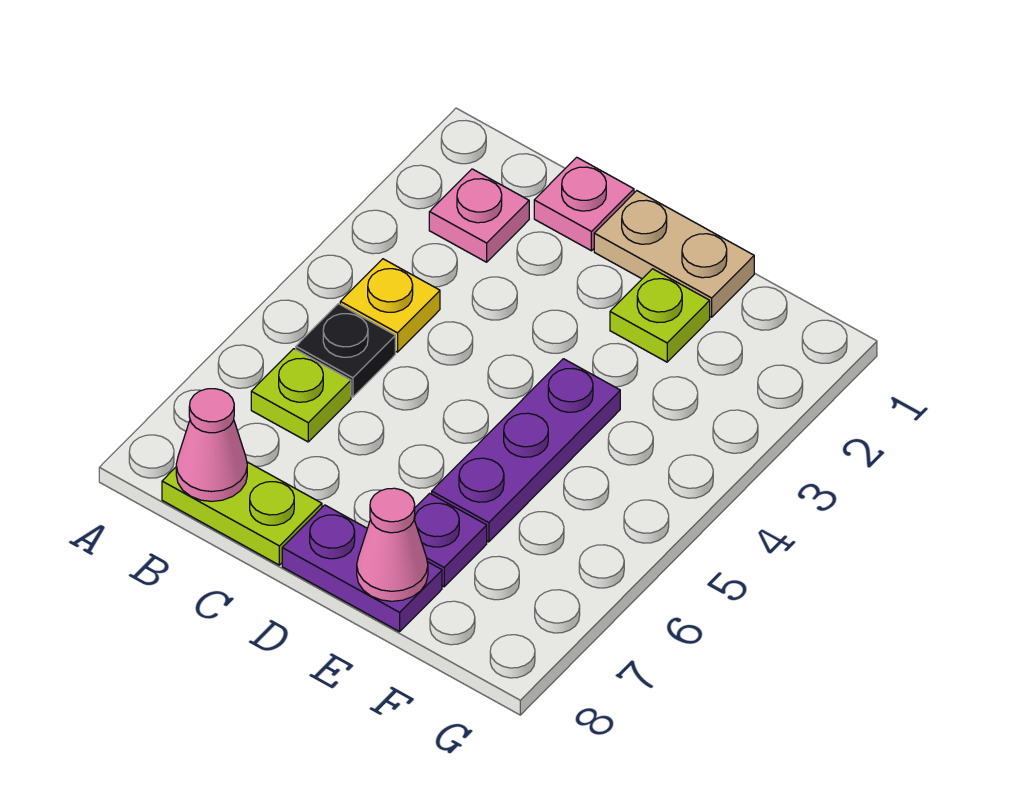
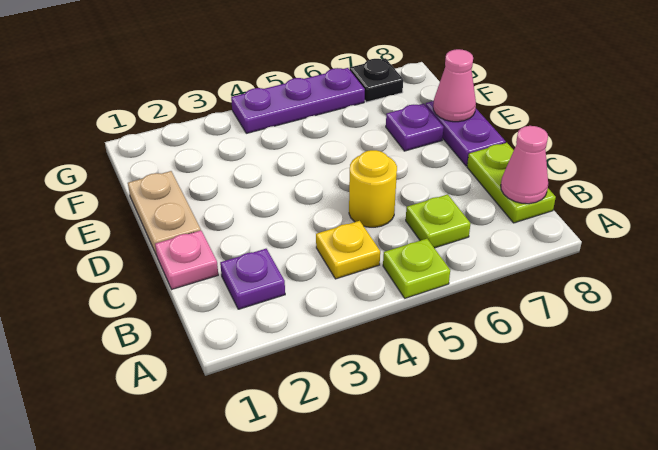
pink plate B2 level 1 -> purple plate B2 level 1
black plate B5 level 1 -> black plate G7 level 1
none -> yellow round brick C5 level 1
lime plate E2 level 1 -> lime plate A5 level 1
purple plate E4:E6 level 1 -> purple plate G4:G6 level 1

